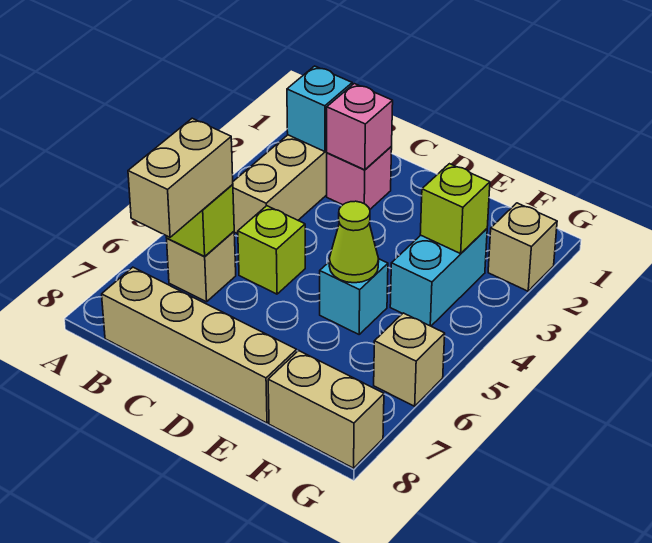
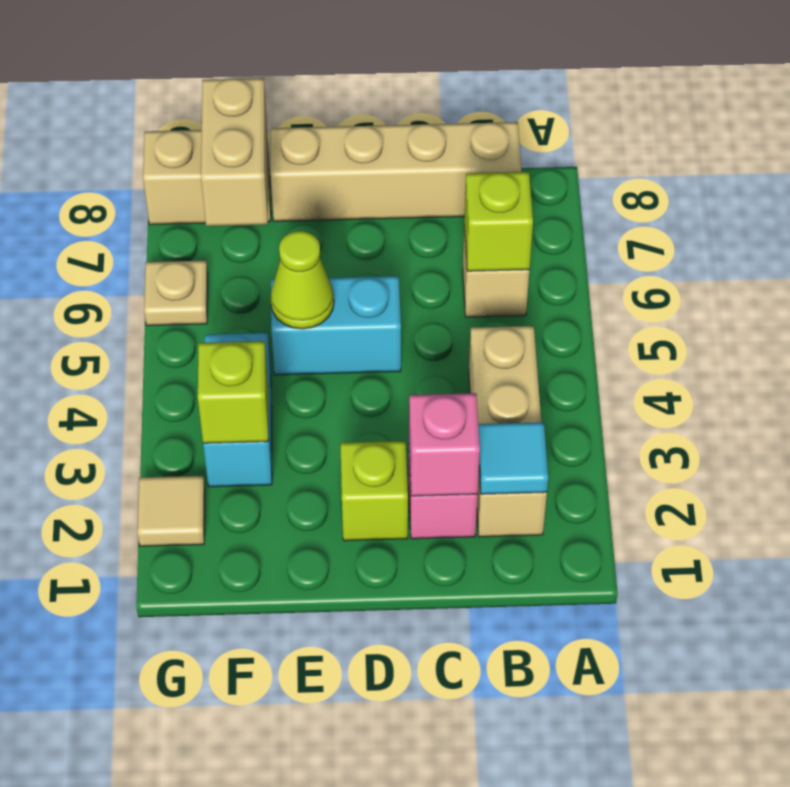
cyan brick B2 level 2 -> cyan tile B2 level 2
tan brick B6:B7 level 3 -> tan brick F7:F8 level 2
lime brick C5 level 1 -> lime brick D2 level 1
cyan brick E5 level 1 -> cyan brick D5:E5 level 1
tan brick G2 level 1 -> tan tile G2 level 1
tan brick G6 level 1 -> tan plate G6 level 1

